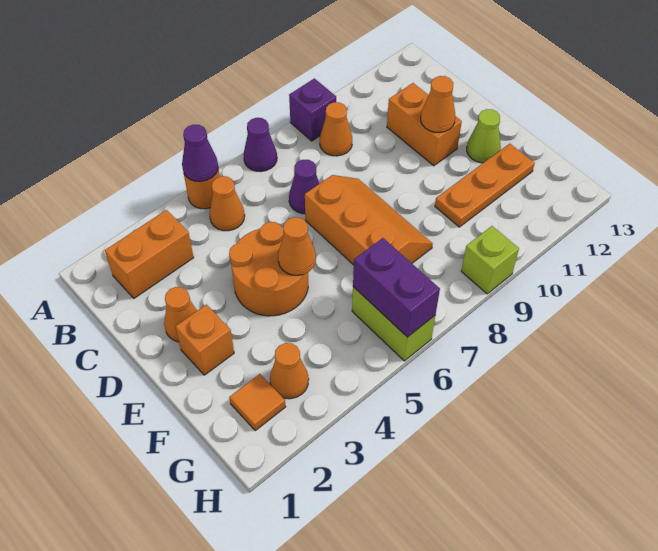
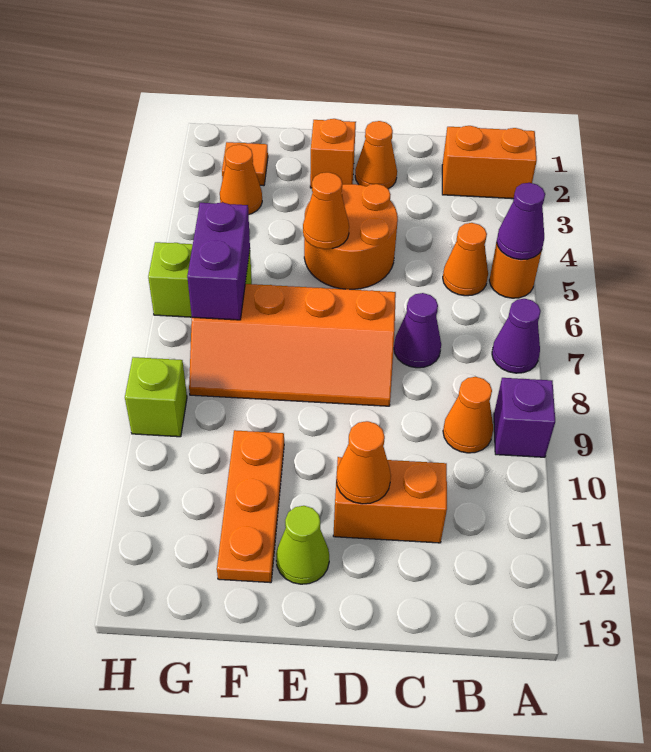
orange brick B2:B3 level 1 -> orange brick A2:B2 level 1
orange slope D7:F8 level 1 top 7 -> orange slope D7:G8 level 1 top 7
purple brick G6:H6 level 2 -> purple brick G6:G7 level 2

